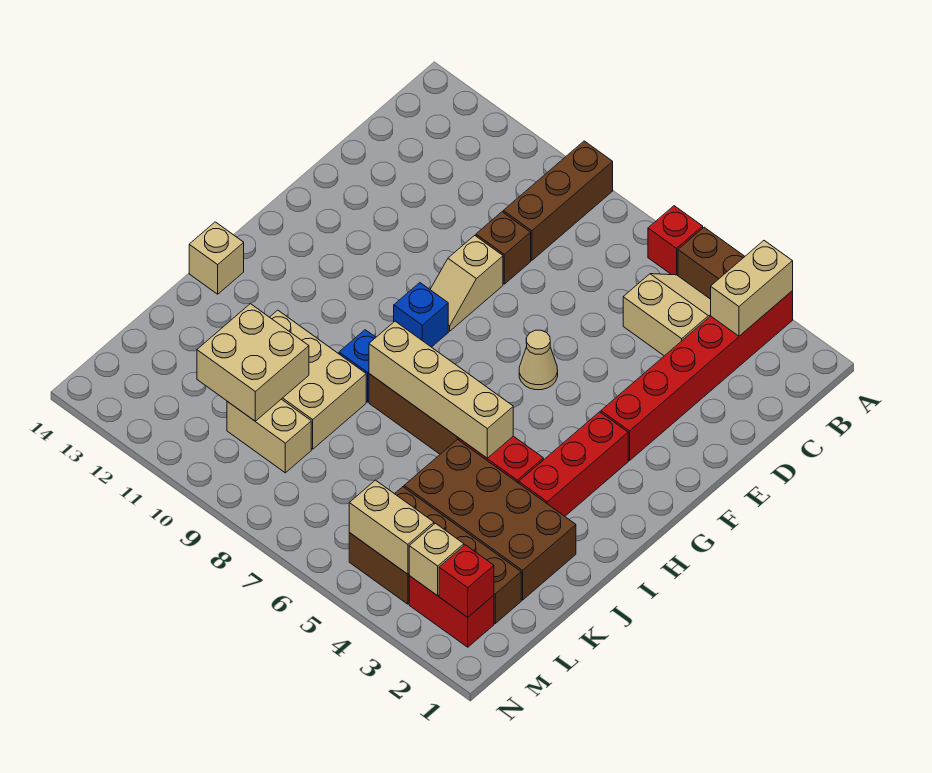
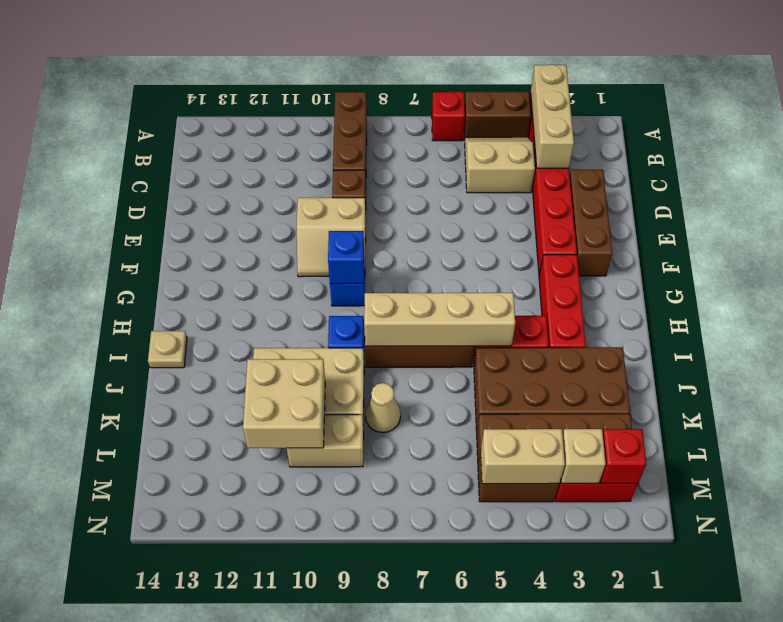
tan brick A3:B3 level 2 -> tan brick A3:C3 level 2
none -> brown brick D2:F2 level 1
tan slope E9:F9 level 1 top E -> tan slope E9:F10 level 1 top E
tan cone F6 level 1 -> tan cone K8 level 1
none -> blue brick G9 level 2
tan brick I14 level 1 -> tan plate I14 level 1

